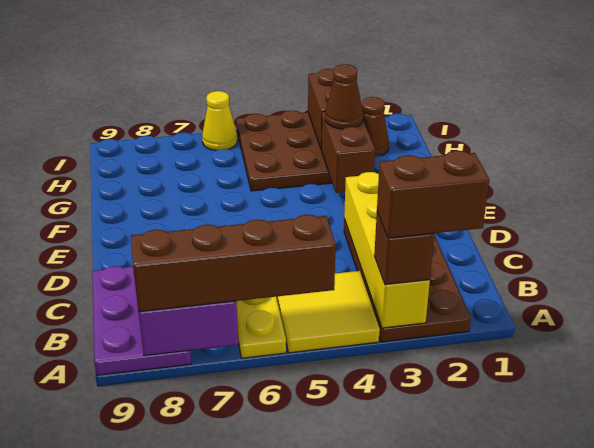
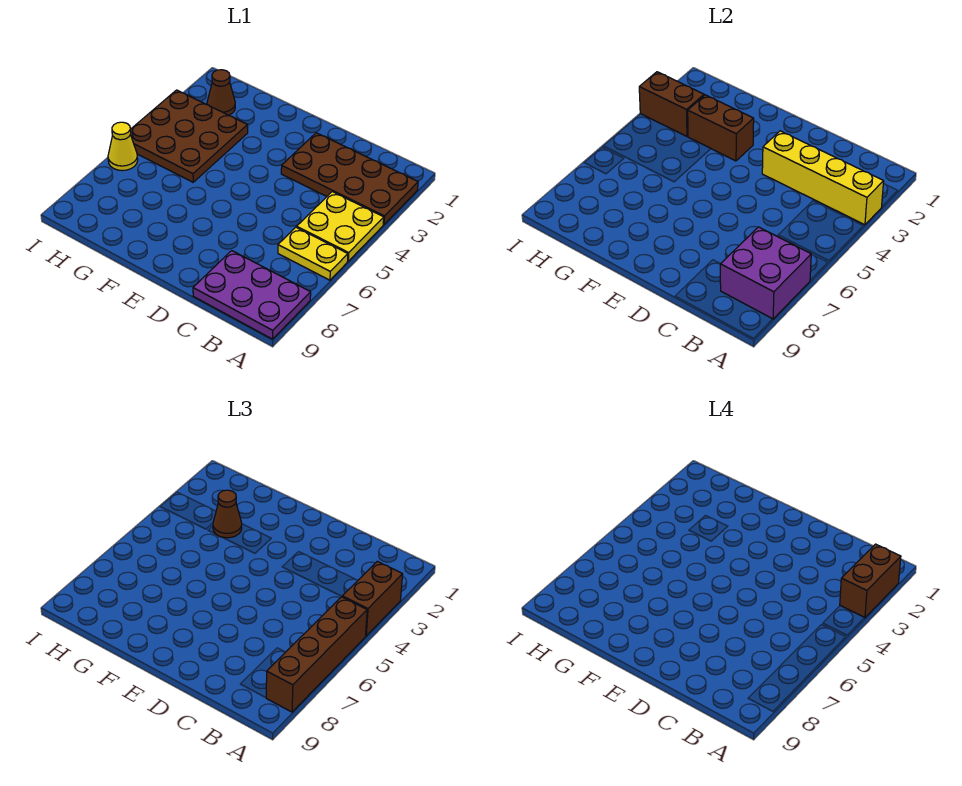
brown brick A3 level 3 -> brown brick A3:A4 level 3
yellow tile A4:B5 level 1 -> yellow plate A4:B5 level 1

